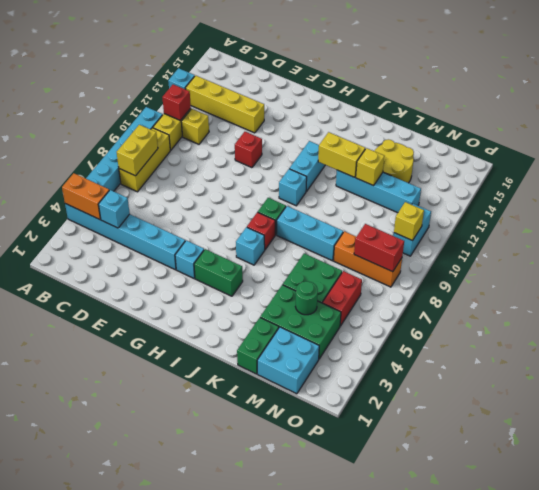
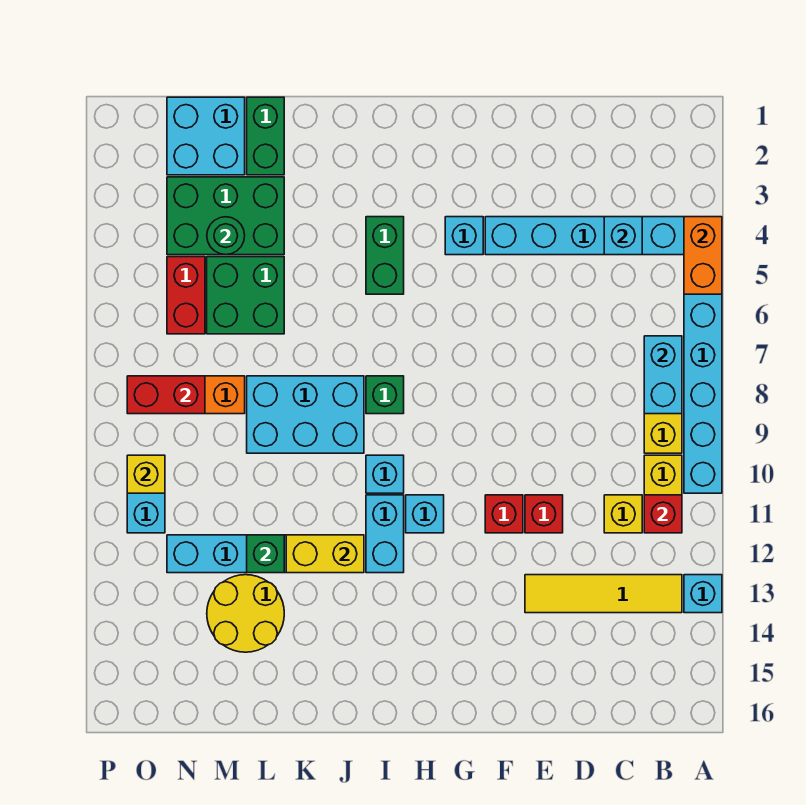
orange brick A4:B4 level 2 -> orange brick A4:A5 level 2
yellow brick B7:B8 level 2 -> cyan brick B7:B8 level 2
yellow brick B13:E13 level 1 -> yellow tile B13:E13 level 1
green brick H4:I4 level 1 -> green brick I4:I5 level 1
cyan brick I6 level 1 -> cyan brick H11 level 1
red brick I7 level 1 -> red brick E11 level 1
cyan brick J8:L8 level 1 -> cyan brick J8:L9 level 1
yellow brick L12 level 2 -> green brick L12 level 2

